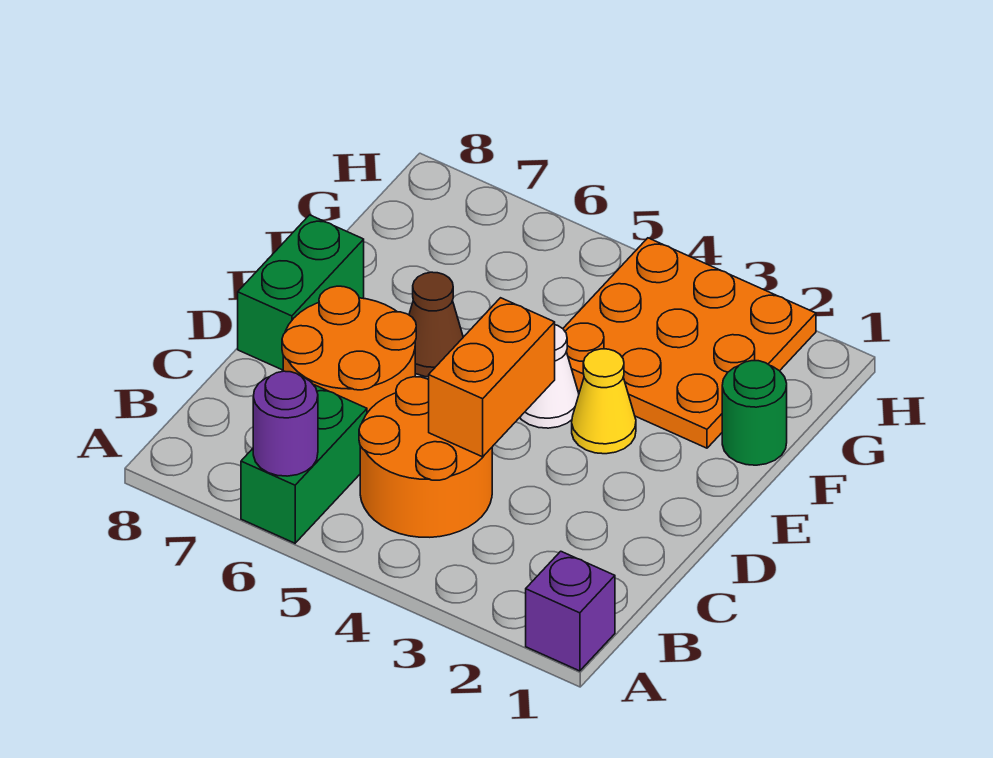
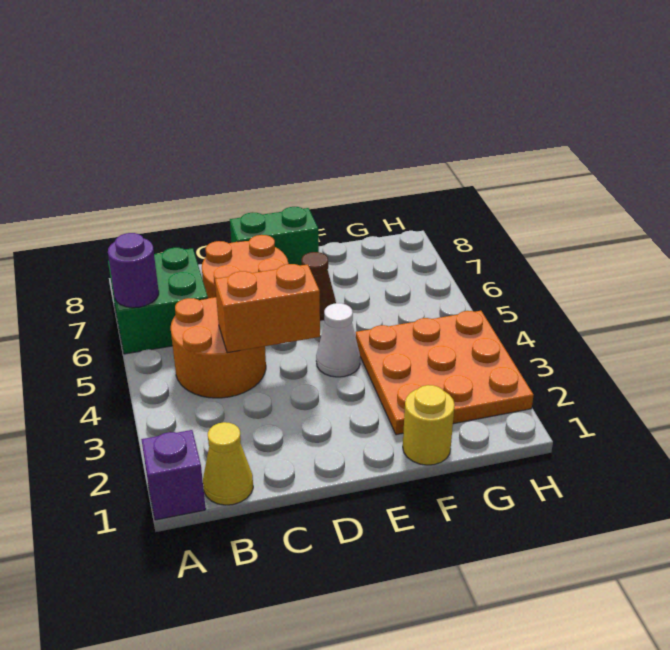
green brick A6:B6 level 1 -> green brick A6:B7 level 1
yellow cone E3 level 1 -> yellow cone B1 level 1
green round brick F1 level 1 -> yellow round brick F1 level 1

